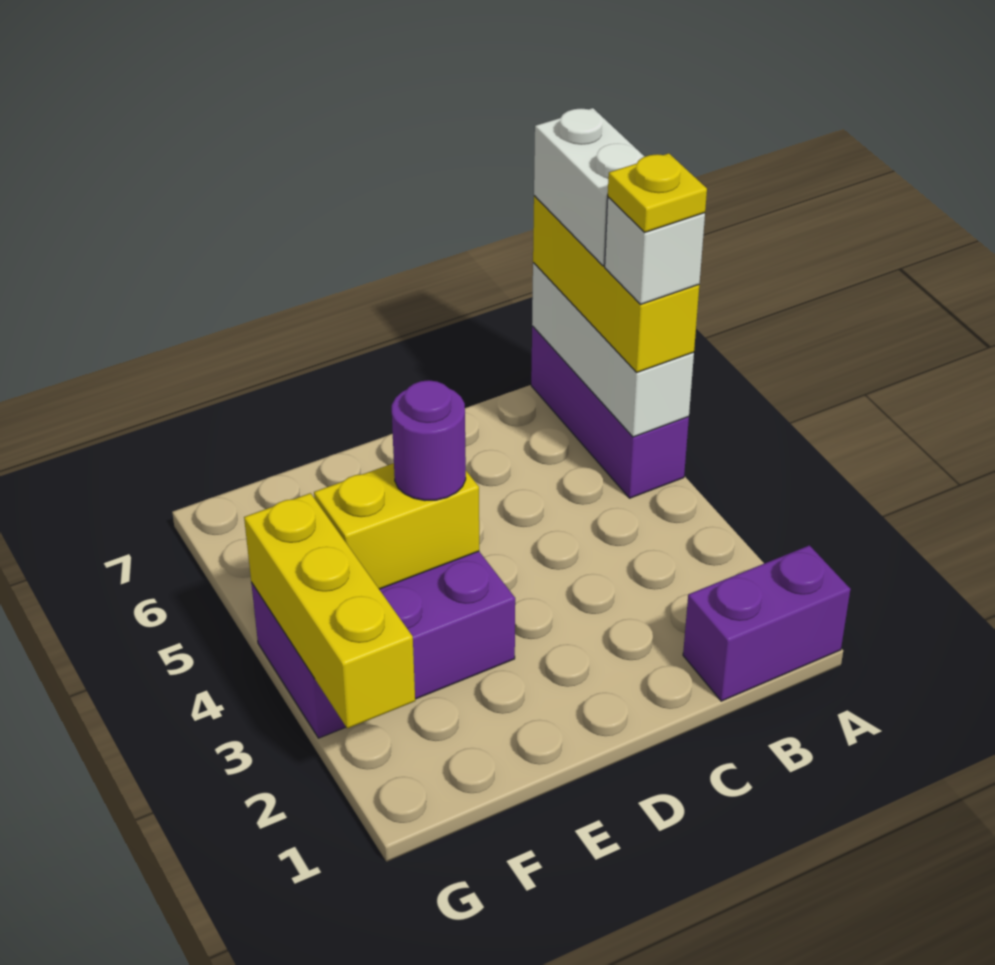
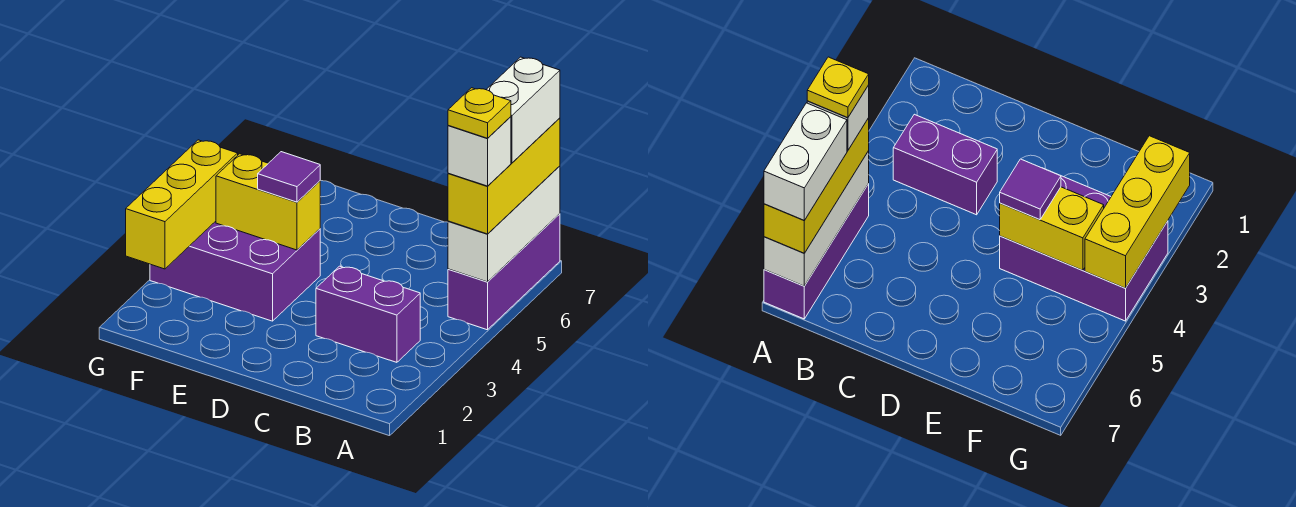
purple brick A1:B1 level 1 -> purple brick B3:C3 level 1
purple round brick E4 level 3 -> purple tile E4 level 3

